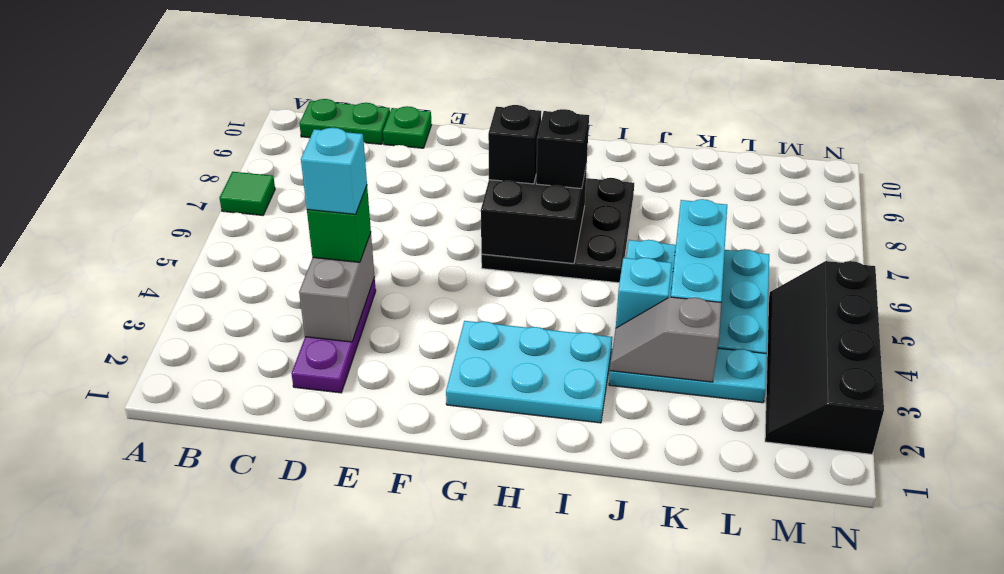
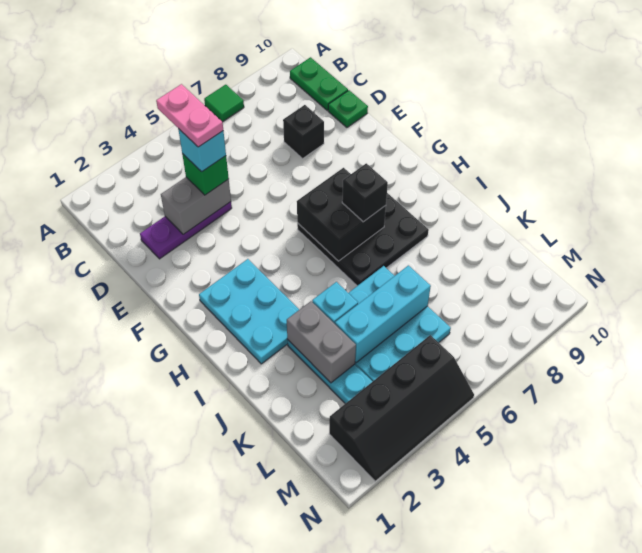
none -> pink plate C4:D4 level 5
black brick G7 level 3 -> black brick D8 level 1
grey slope J3:K3 level 2 top K -> grey brick J3:K3 level 2
black slope M2:N5 level 1 top N -> black slope M2:N5 level 1 top M

